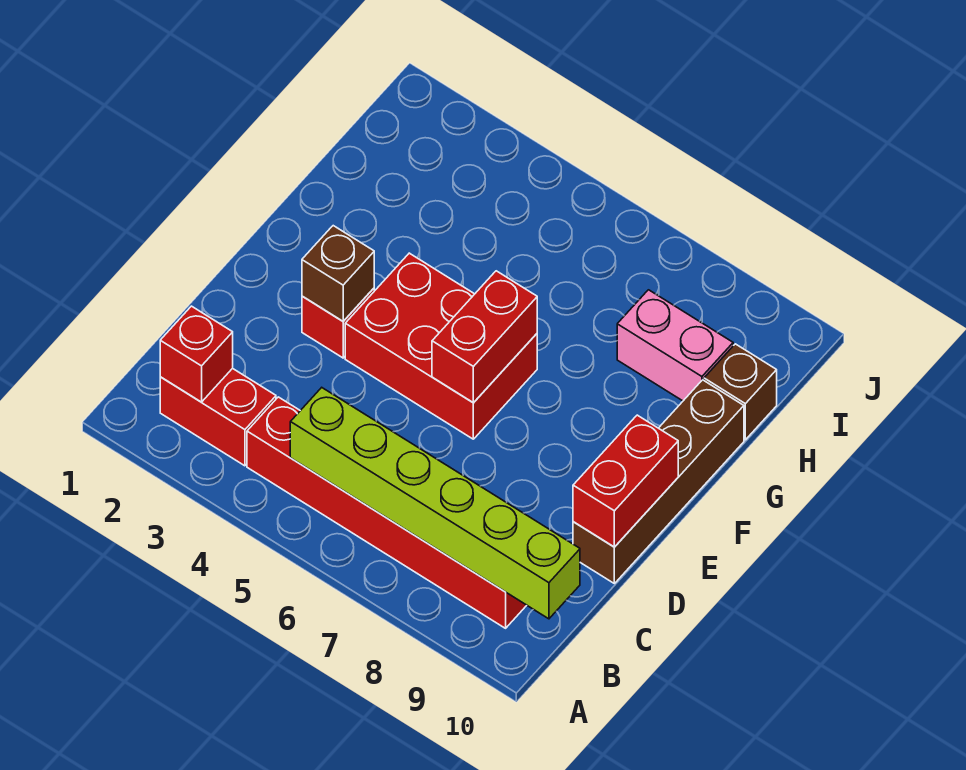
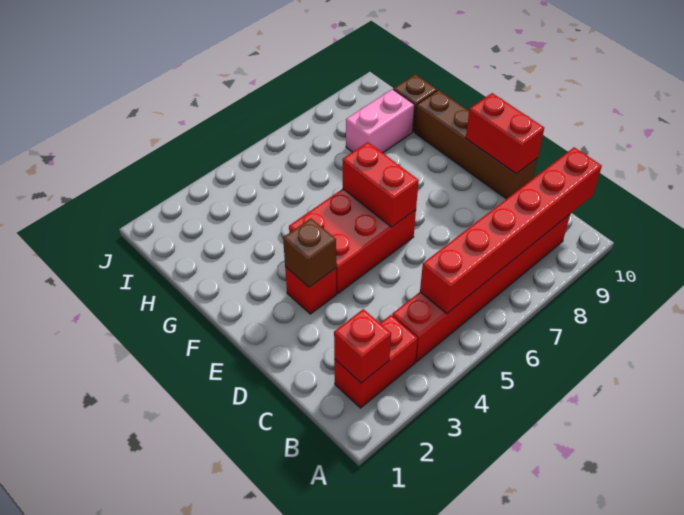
lime brick B5:B10 level 2 -> red brick B5:B10 level 2

